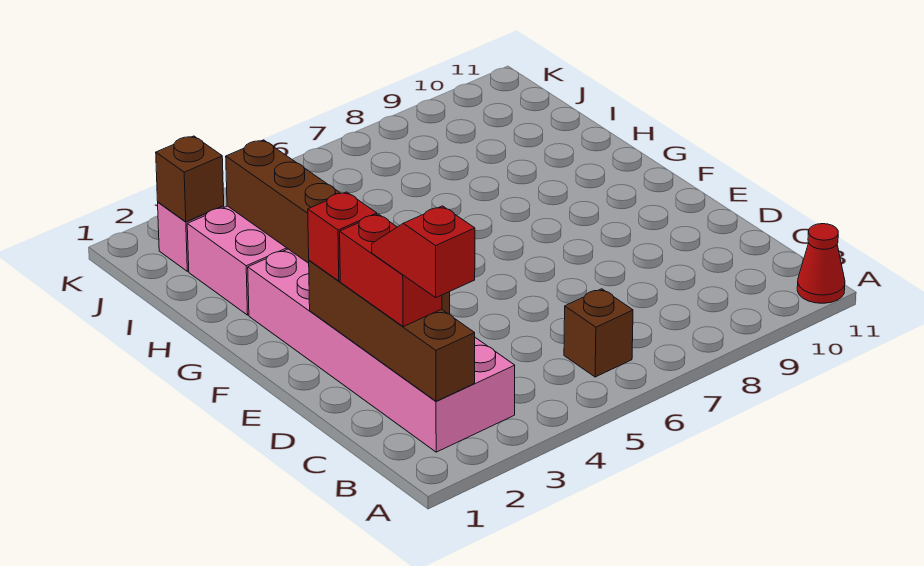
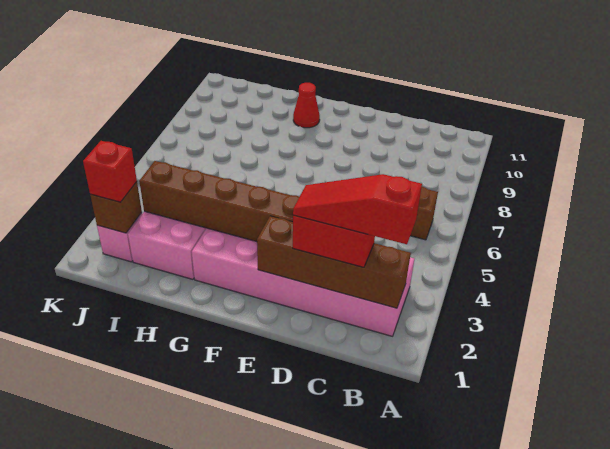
red cone A11 level 1 -> red cone G10 level 1
red slope B2:C2 level 4 top B -> red slope B2:D2 level 4 top B
red brick E2 level 3 -> red brick J2 level 3

